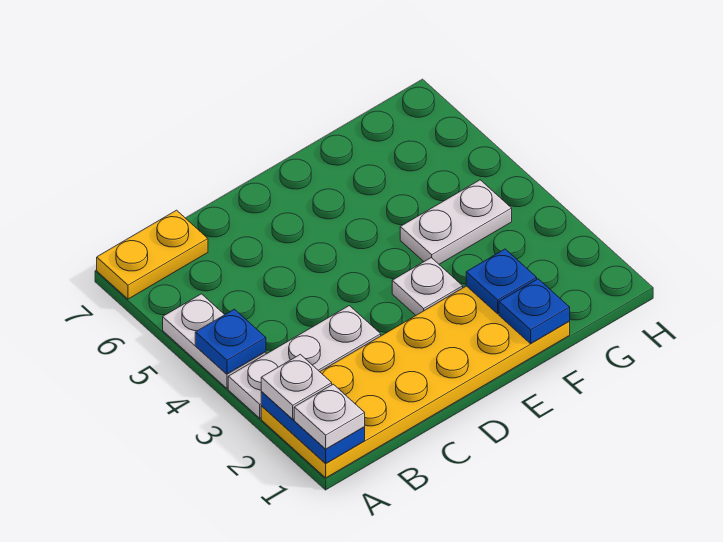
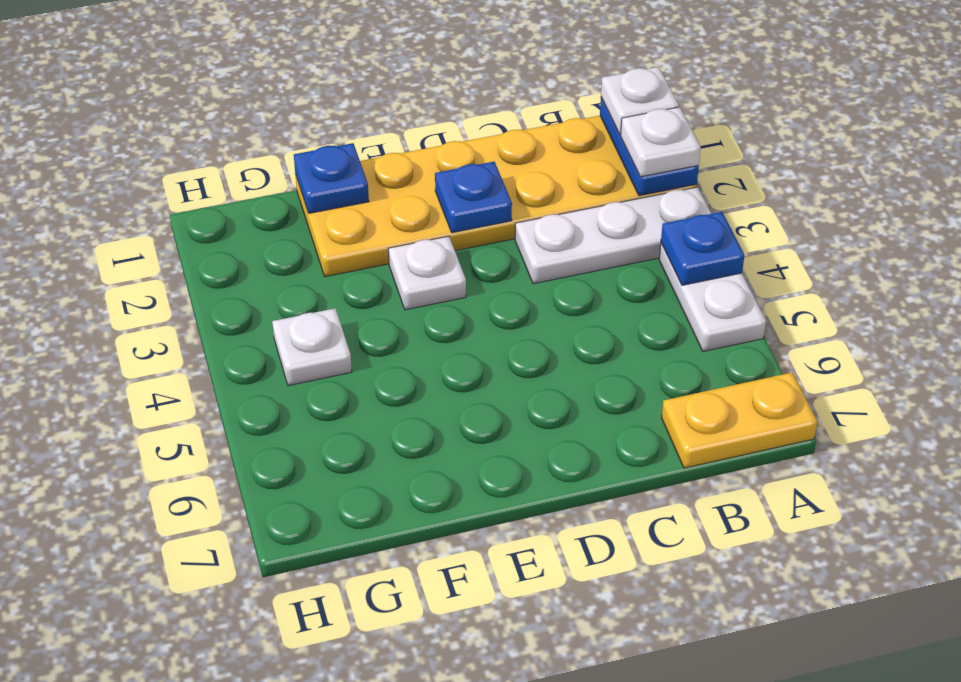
blue plate F2 level 2 -> blue plate D2 level 2
white plate F4:G4 level 1 -> white plate G4 level 1

